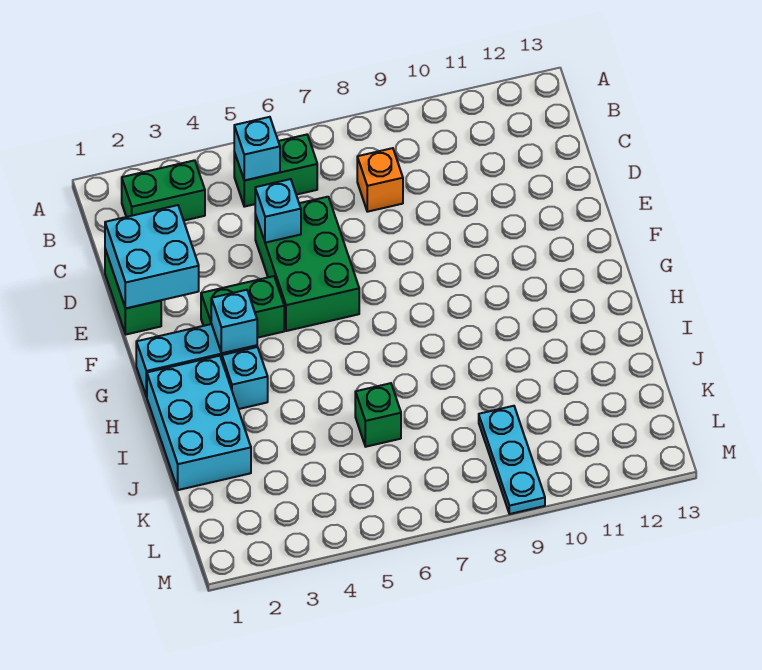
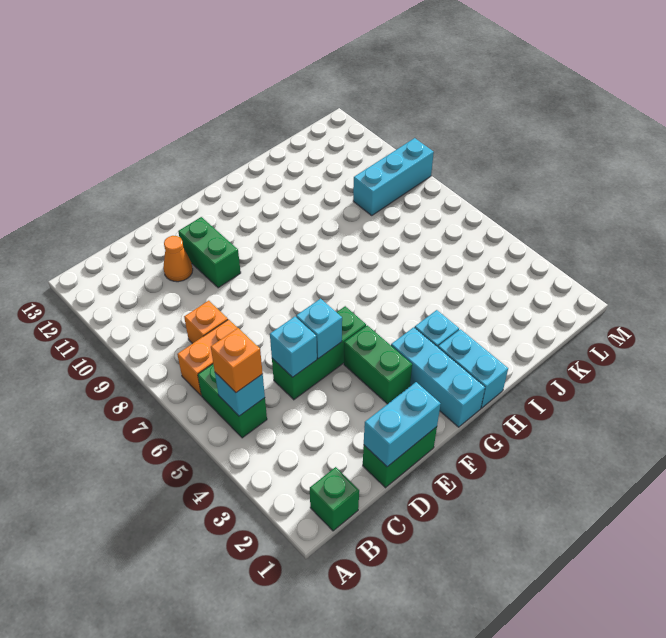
green brick B2:B3 level 1 -> green brick E10:E11 level 1
none -> orange brick B5 level 3
none -> orange brick B7:C7 level 1
cyan brick D1:E2 level 2 -> cyan brick D1:E1 level 2
green brick D5:F6 level 1 -> green brick D5:F5 level 1
none -> orange cone D11 level 1
cyan brick G3 level 2 -> cyan brick E5 level 2
cyan brick H1:J2 level 1 -> cyan brick H1:H2 level 1
green brick J6 level 1 -> green brick B1 level 1
cyan plate K9:M9 level 1 -> cyan brick K9:M9 level 1

